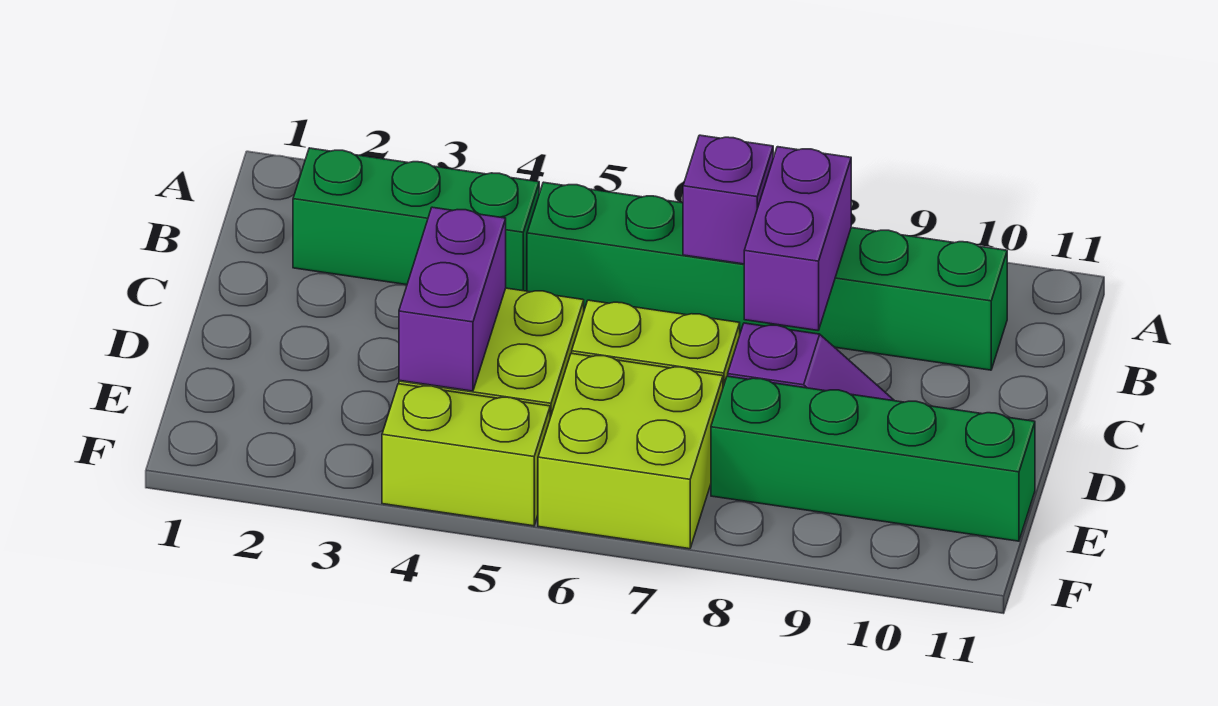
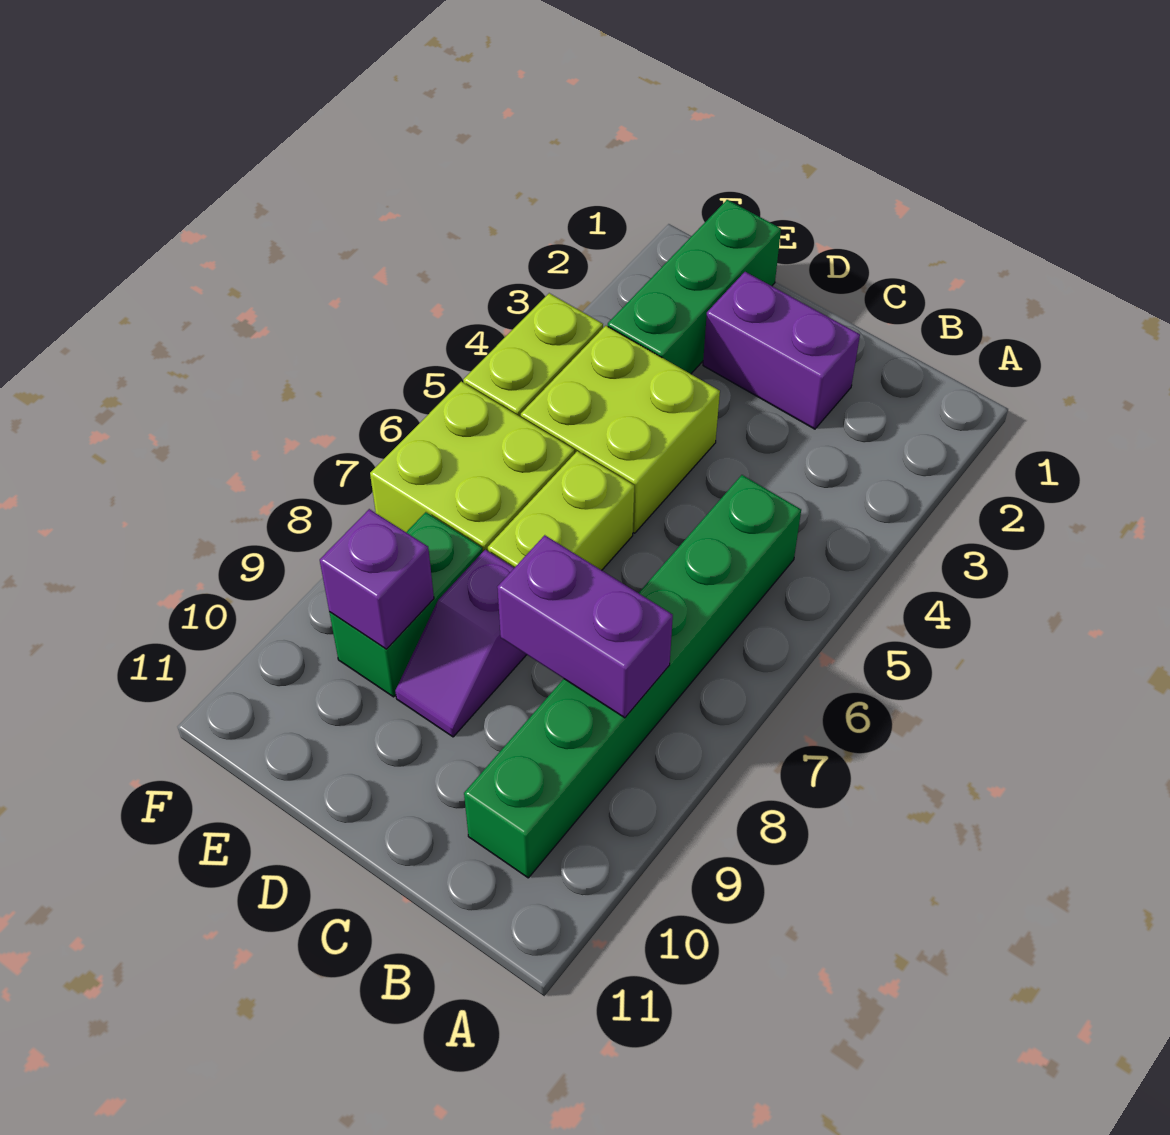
green brick B2:B4 level 1 -> green brick E1:E3 level 1
purple brick B7 level 2 -> purple brick E9 level 2
purple brick D4:E4 level 2 -> purple brick C2:D2 level 1
green brick E8:E11 level 1 -> green brick E8:E9 level 1

